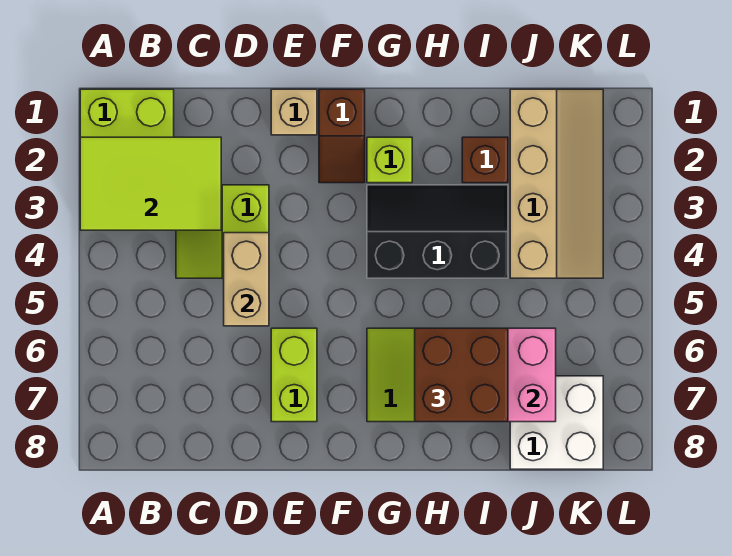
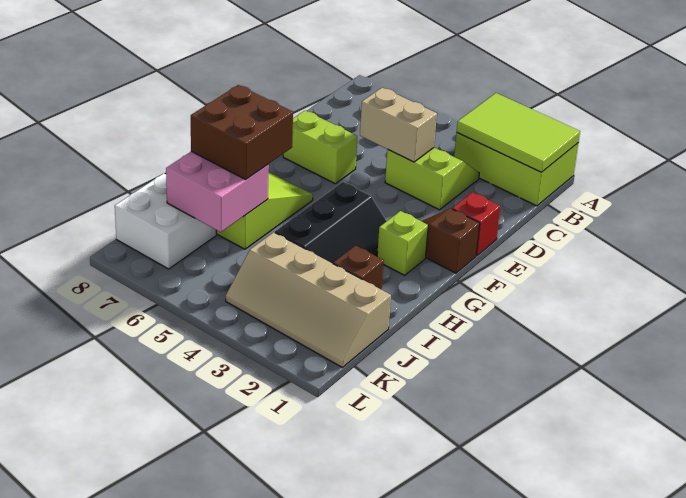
lime tile A2:C3 level 2 -> lime tile A1:B3 level 2
tan brick E1 level 1 -> red brick E1 level 1

